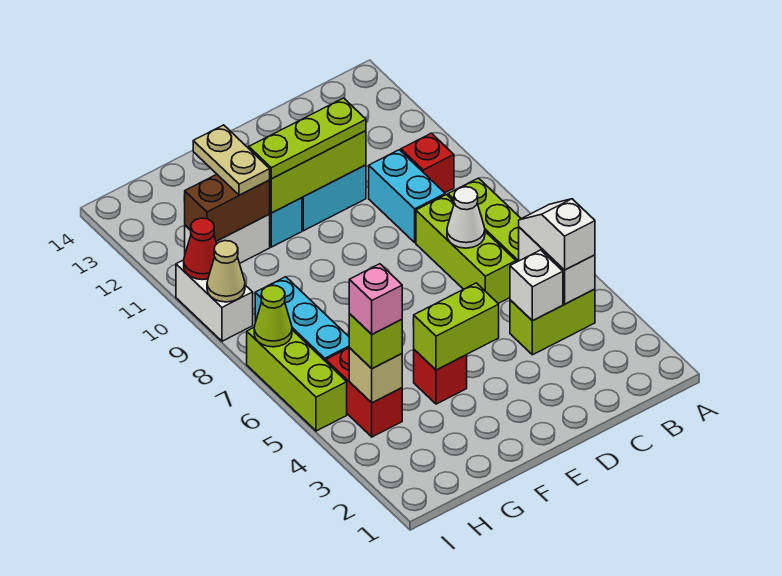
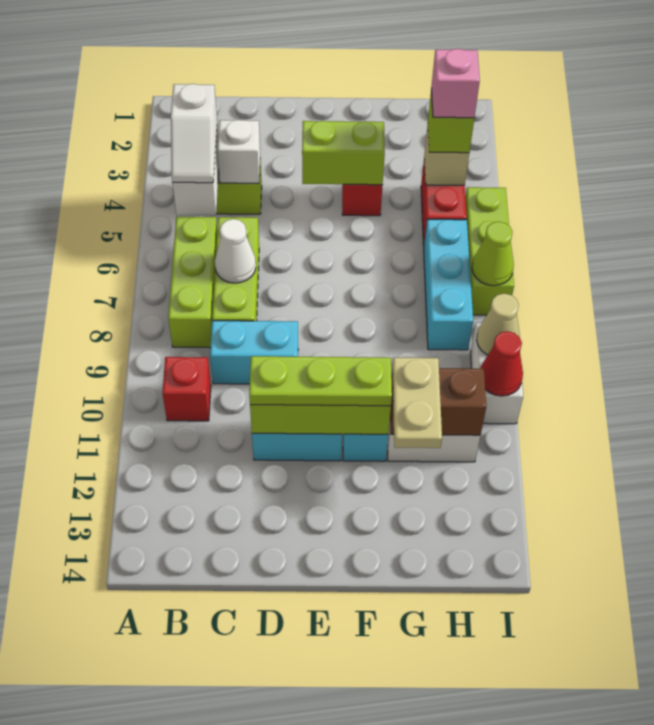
cyan brick C9:C10 level 1 -> cyan brick C9:D9 level 1

